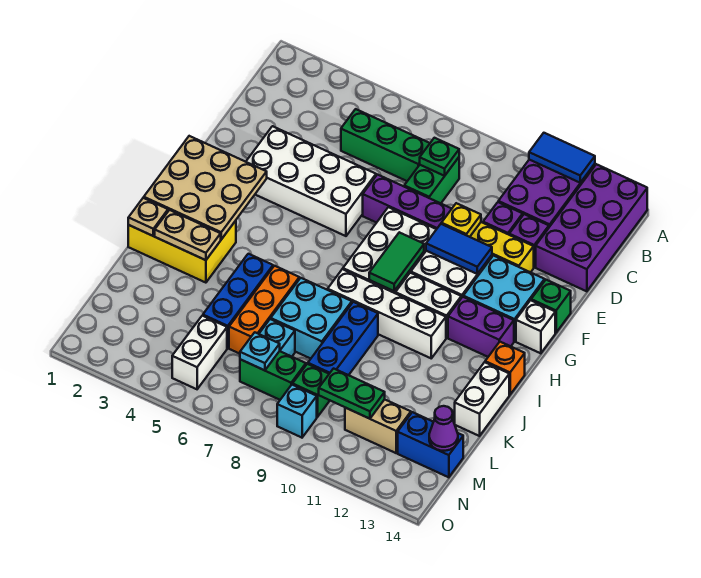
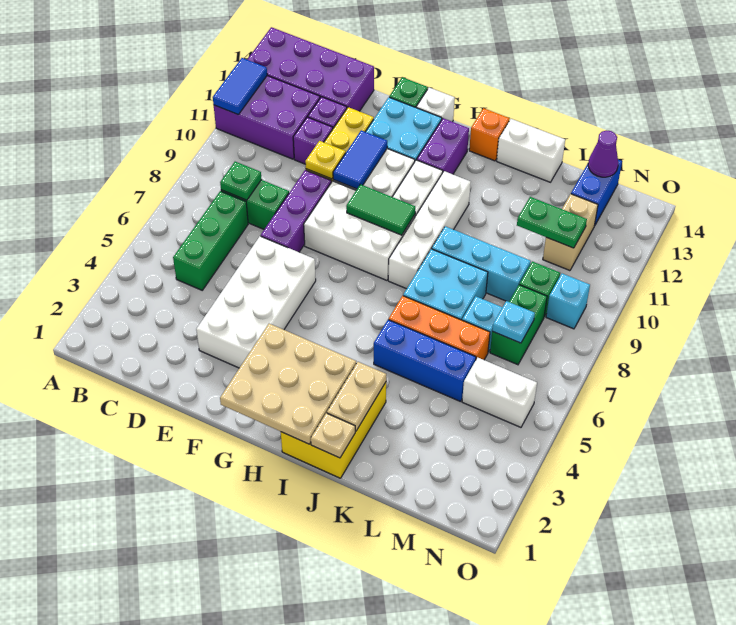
blue brick J9:L9 level 1 -> cyan brick J9:L9 level 1
green plate M10:M11 level 2 -> green plate L11:M11 level 2

